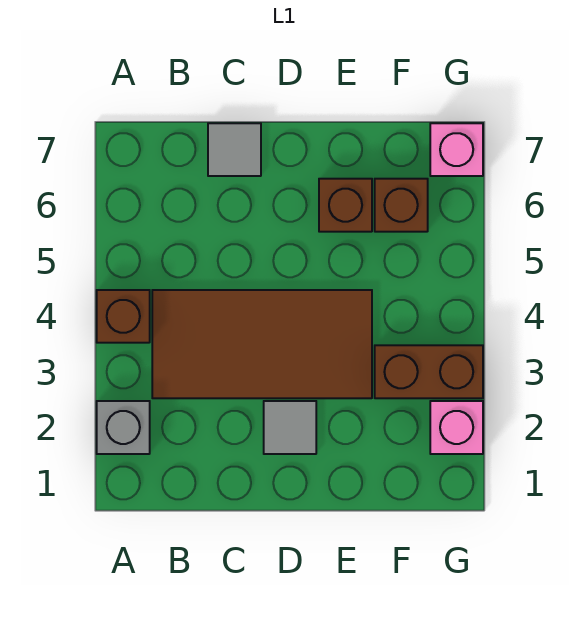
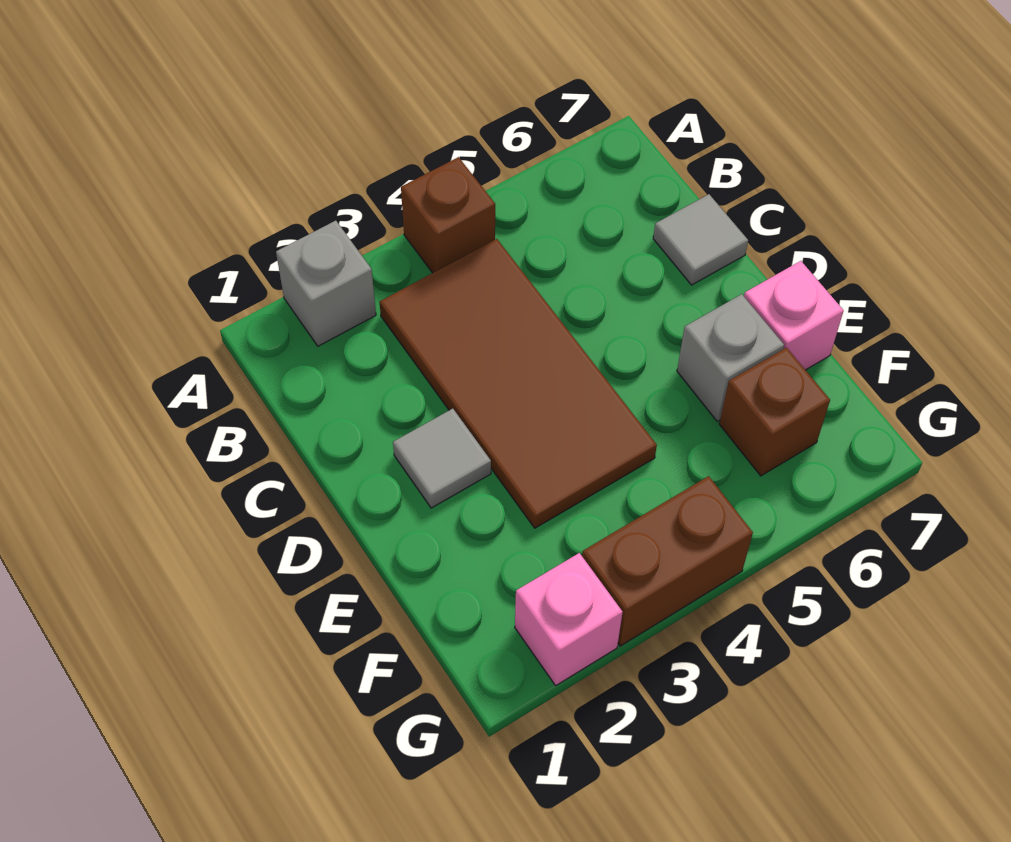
brown brick E6 level 1 -> grey brick E6 level 1
brown brick F3:G3 level 1 -> brown brick G3:G4 level 1
pink brick G7 level 1 -> pink brick E7 level 1

